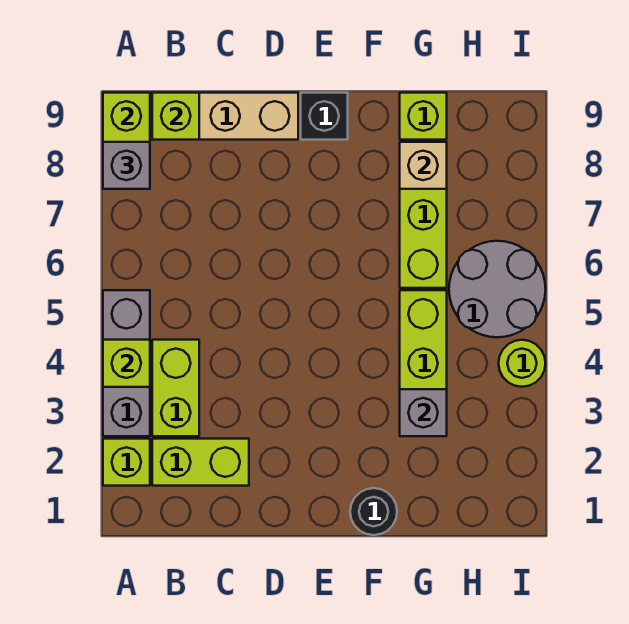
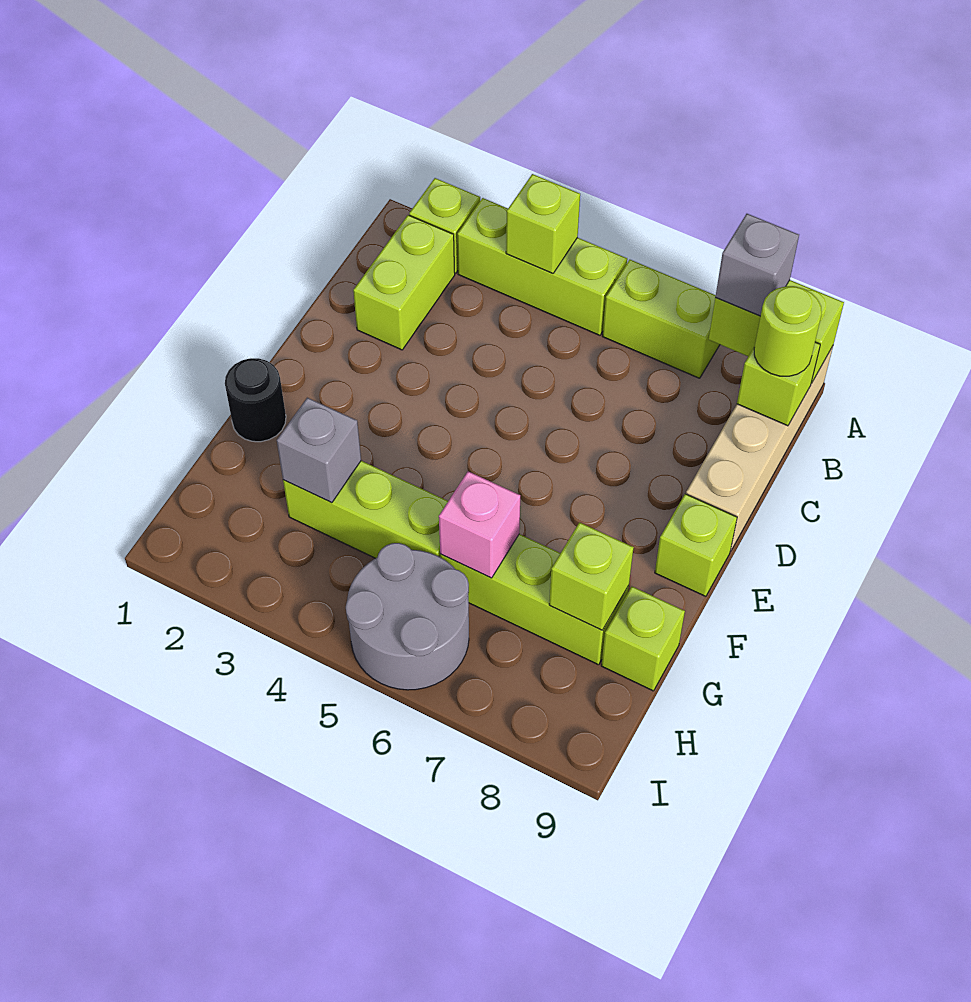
grey brick A3:A5 level 1 -> lime brick A3:A5 level 1
lime brick B3:B4 level 1 -> lime brick A6:A7 level 1
black brick E9 level 1 -> lime brick E9 level 1
none -> pink brick G6 level 2
tan brick G8 level 2 -> lime brick G8 level 2
lime round brick I4 level 1 -> lime round brick B9 level 3

